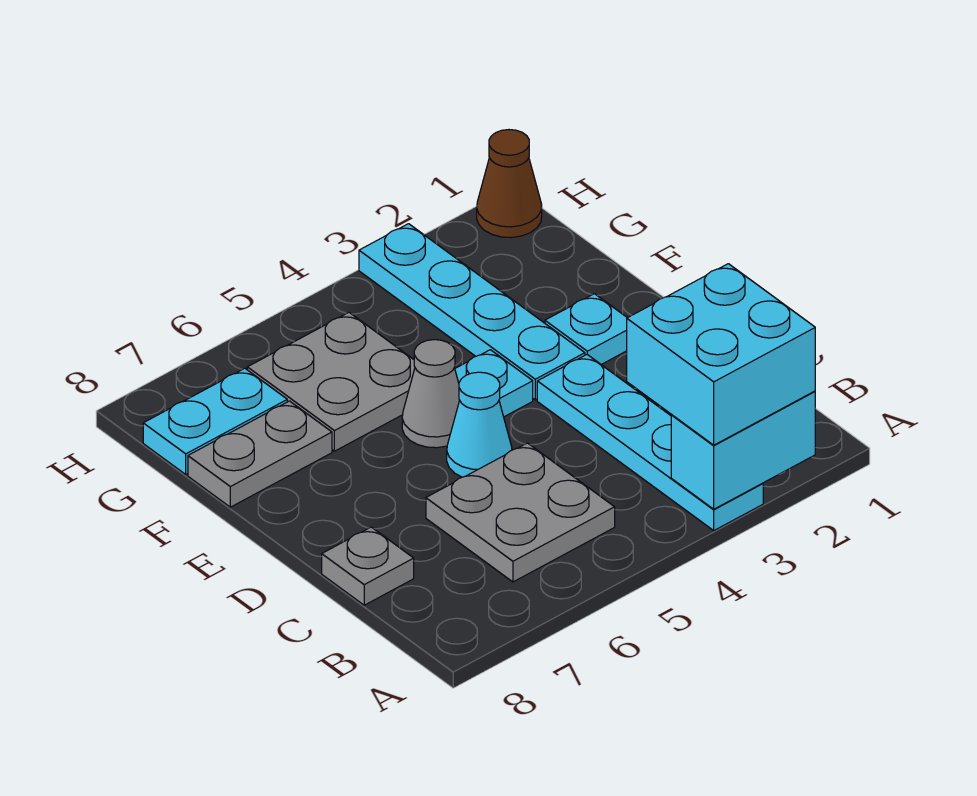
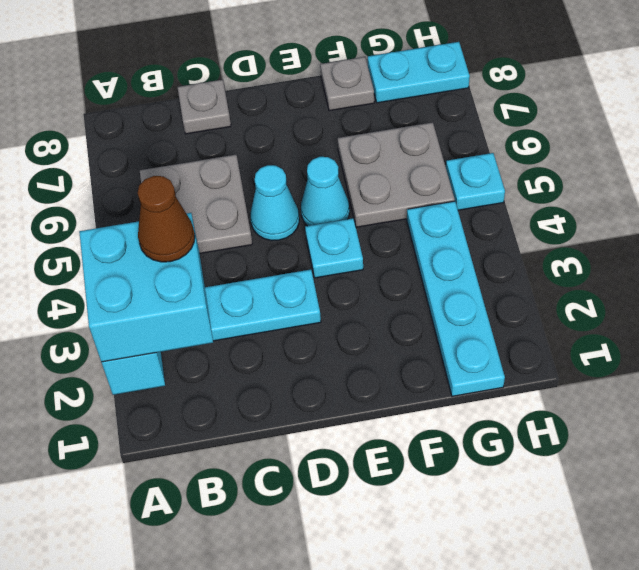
cyan plate E2 level 1 -> cyan plate H5 level 1
cyan plate E3:H3 level 1 -> cyan plate G1:G4 level 1
grey cone E5 level 1 -> cyan cone E5 level 1
grey plate F7:F8 level 1 -> grey plate F8 level 1
cyan plate G7:G8 level 1 -> cyan plate G8:H8 level 1
brown cone H1 level 1 -> brown cone B3 level 4

